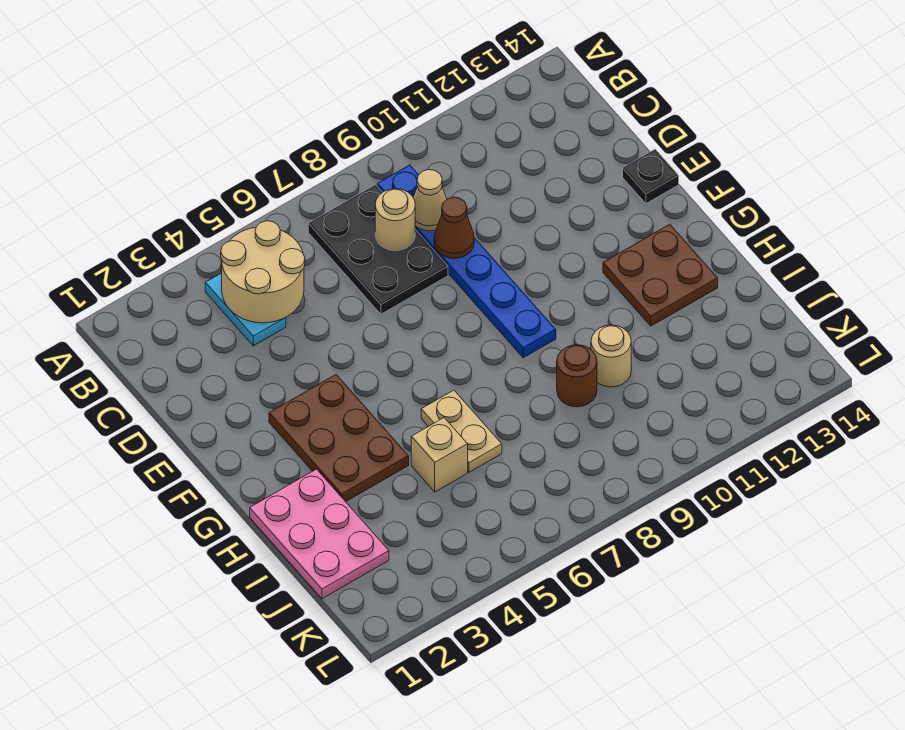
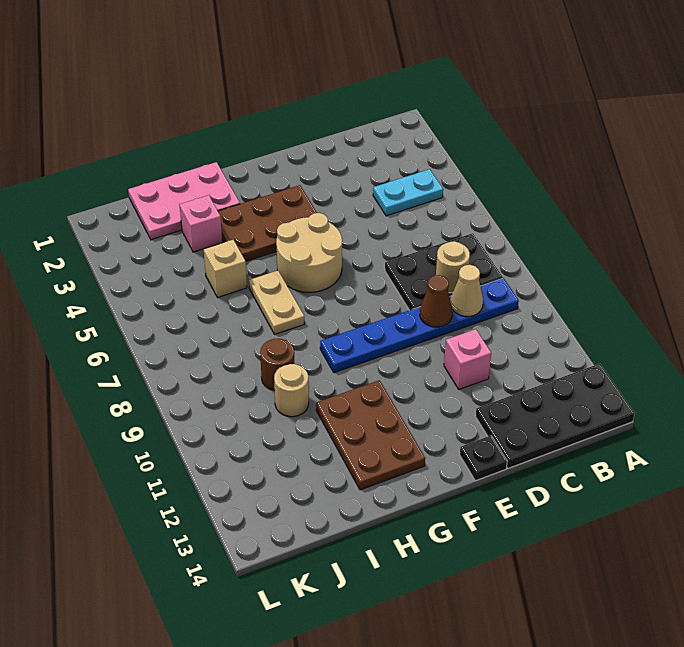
none -> black plate A13:D14 level 1
tan round brick B4:C5 level 2 -> tan round brick F5:G6 level 1
none -> pink brick D11 level 1
brown plate G12:H13 level 1 -> brown plate G11:H13 level 1
tan plate H6:I6 level 1 -> tan plate H6:H7 level 1
none -> pink brick I3 level 1

